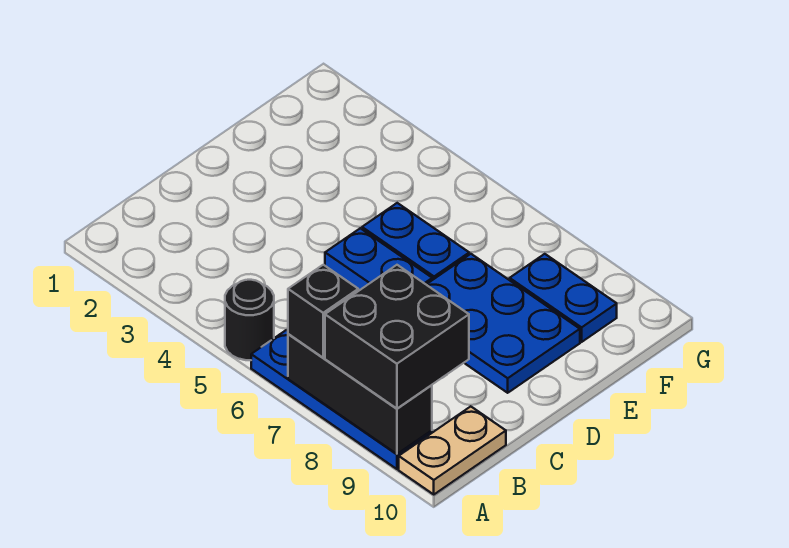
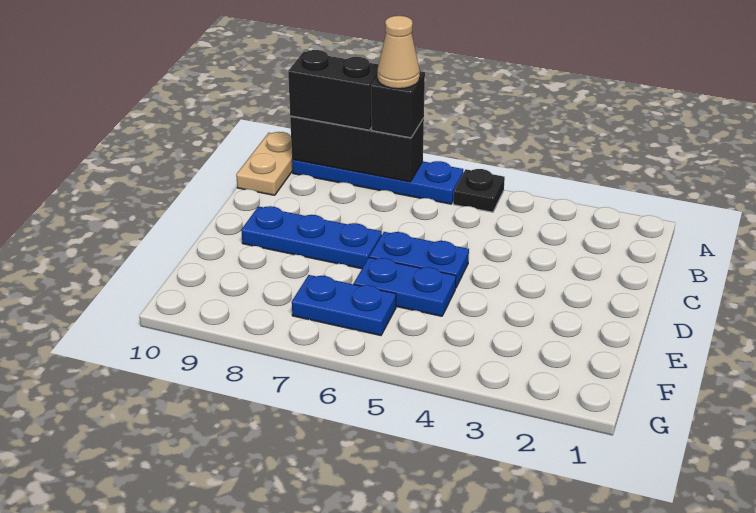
black round brick A5 level 1 -> black plate A5 level 1
none -> tan cone A7 level 4
black brick A8:B9 level 3 -> black brick A8:A9 level 3
blue plate D7:E9 level 1 -> blue plate D7:D9 level 1
blue plate F8:F9 level 1 -> blue plate F6:F7 level 1

